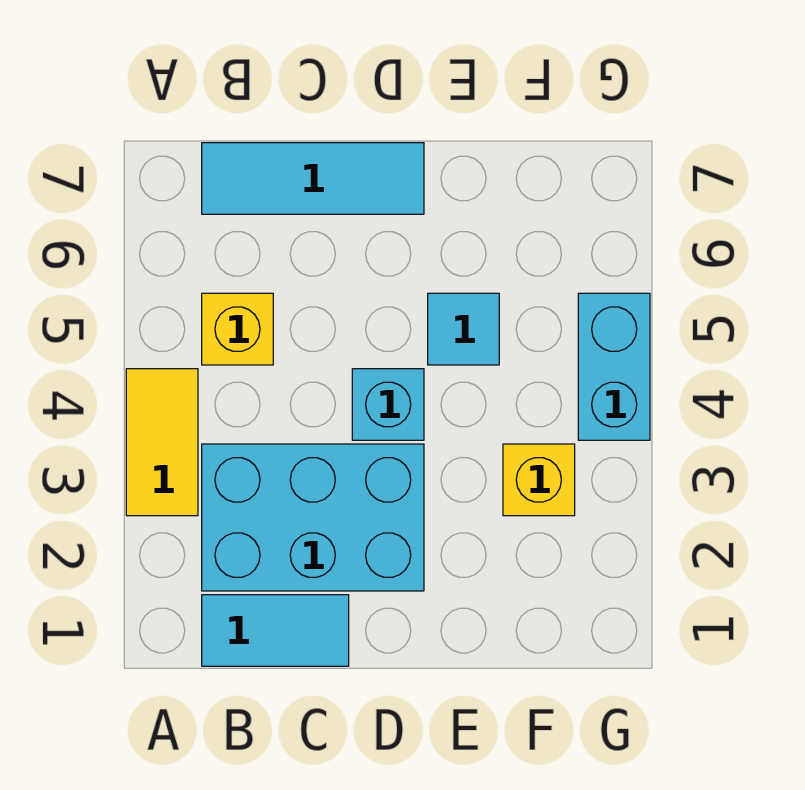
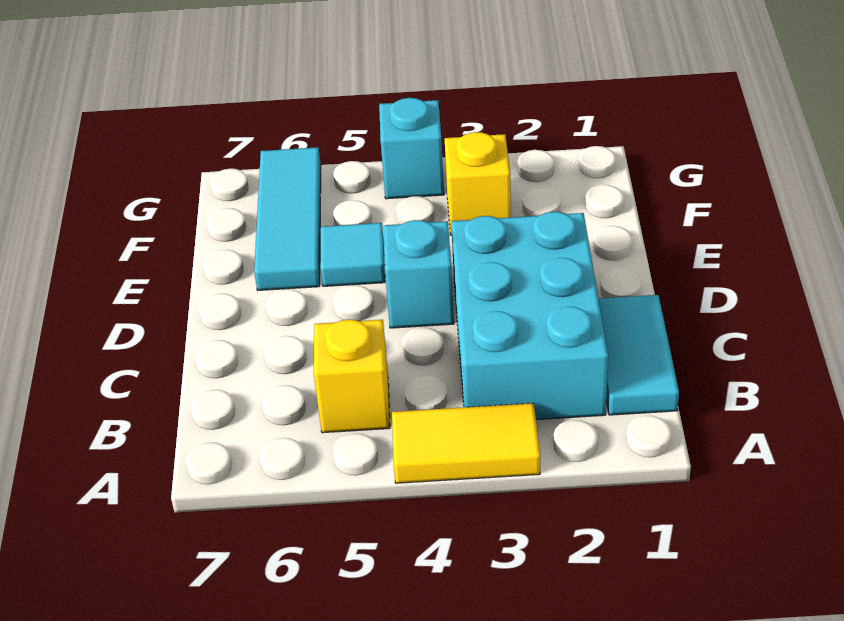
cyan tile B7:D7 level 1 -> cyan tile E6:G6 level 1
cyan brick G4:G5 level 1 -> cyan brick G4 level 1

